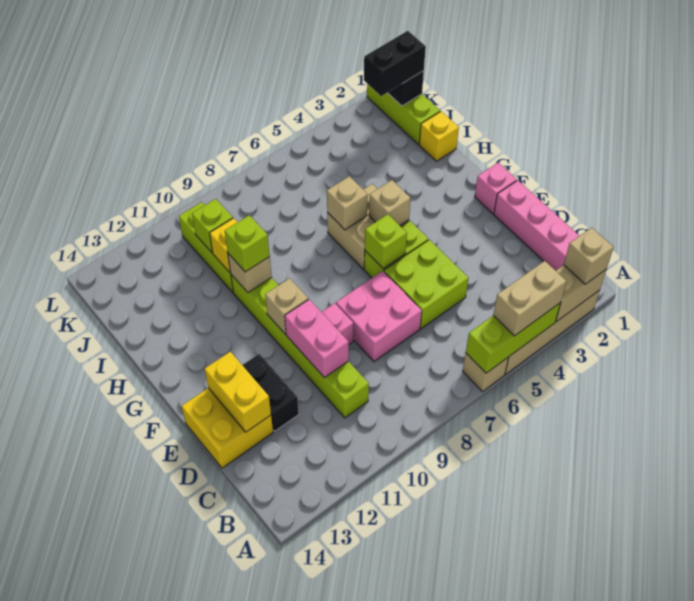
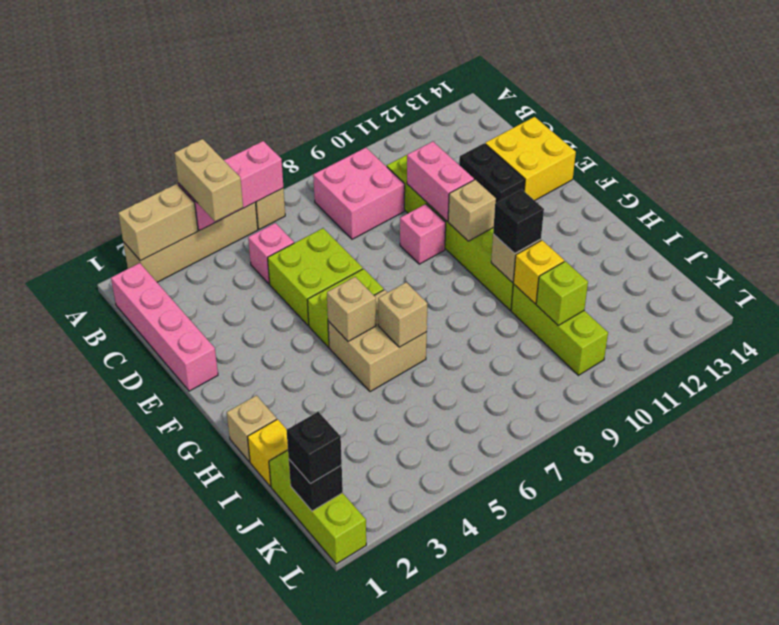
tan brick A2 level 3 -> tan brick H1 level 1
lime brick A4:A6 level 2 -> pink brick A4:A6 level 2
tan brick A4:A5 level 3 -> tan brick A4:B4 level 3
pink brick D7:E8 level 1 -> pink brick B8:C9 level 1
yellow brick D13:E13 level 2 -> none
pink brick F1 level 1 -> pink brick C5 level 1
lime brick F6 level 2 -> none
lime brick H10 level 3 -> black brick H10 level 3
black brick K1:K2 level 3 -> black brick K1 level 3

